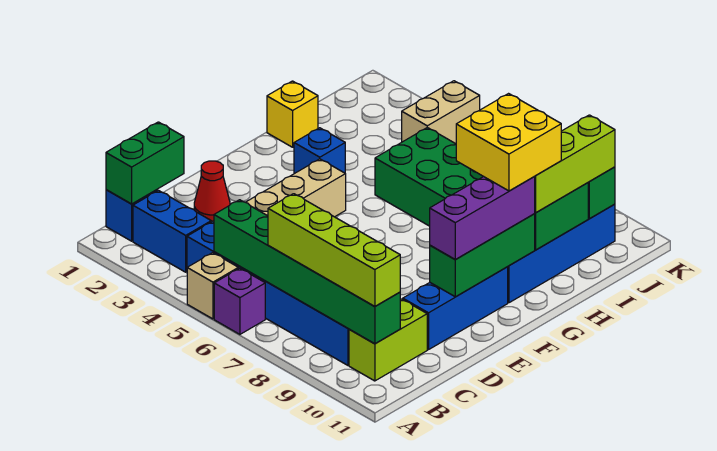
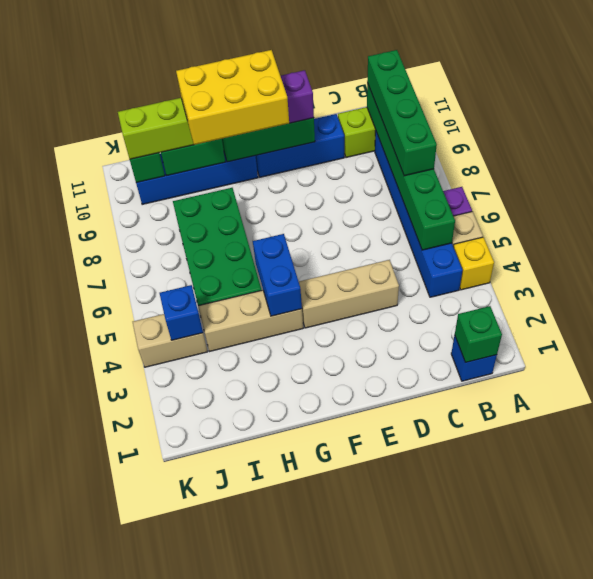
green brick B1:C1 level 2 -> green brick B1 level 2
blue brick B2:B3 level 1 -> blue brick G4:G5 level 2
lime brick B7:B10 level 3 -> green brick B7:B10 level 3
red cone D2 level 1 -> none
blue brick G3 level 1 -> blue brick J4 level 2
none -> tan brick G4:I4 level 1
yellow brick G9:H10 level 4 -> yellow brick F9:H10 level 4
yellow brick H1 level 1 -> yellow brick A4 level 1

